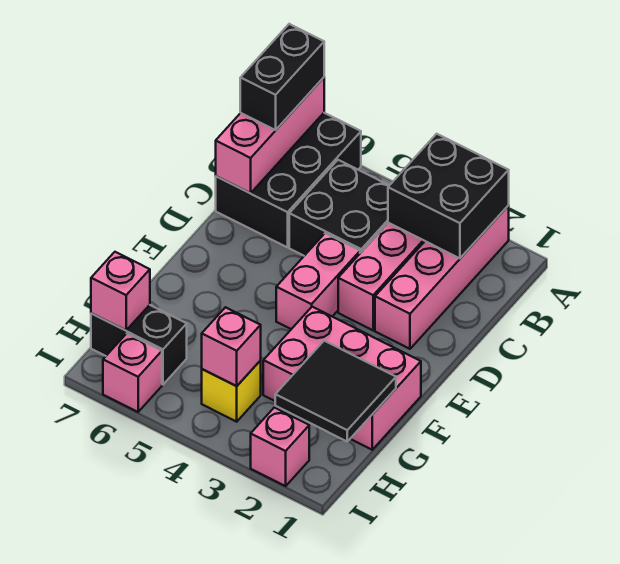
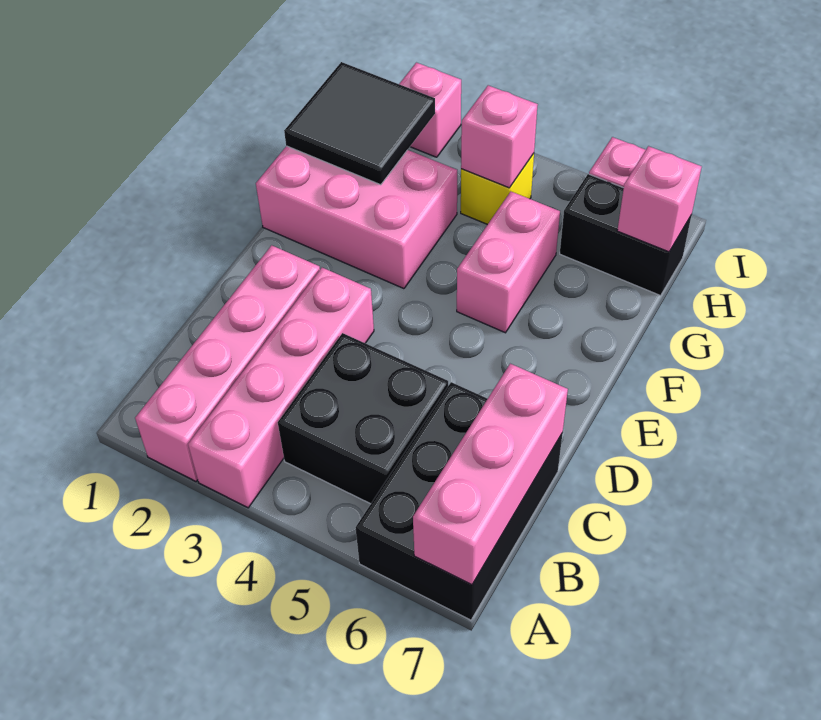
black brick A2:B3 level 2 -> none
black brick A7:B7 level 3 -> none
pink brick D4:E4 level 1 -> pink brick F5:G5 level 1

